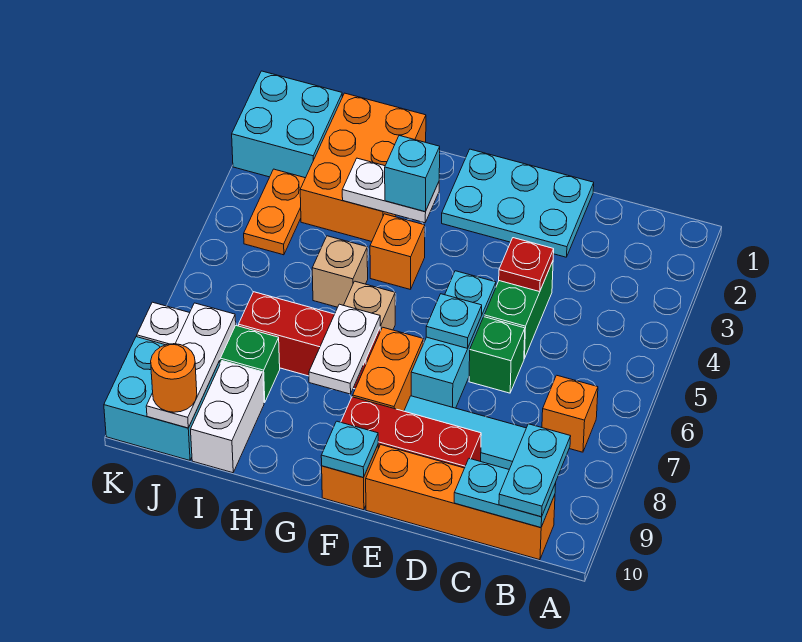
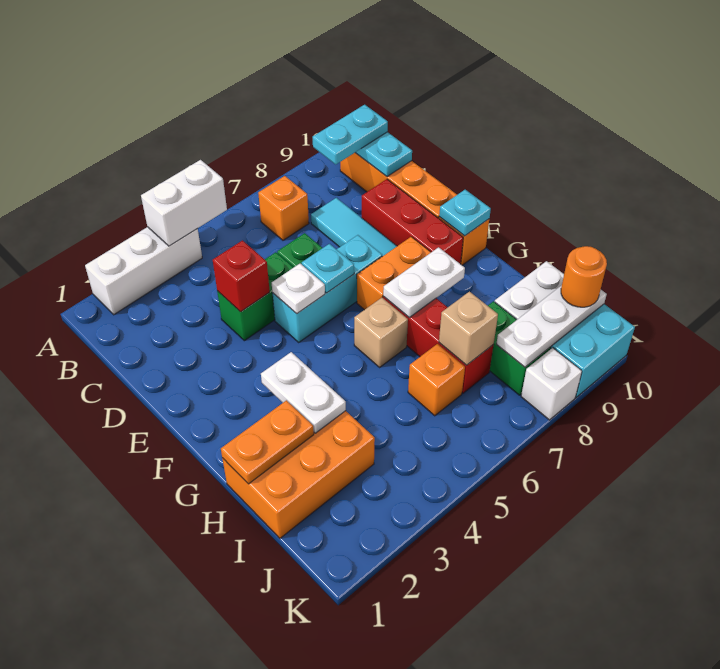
none -> white brick A2:A4 level 1
none -> white brick A4:A5 level 2
cyan plate D1:F2 level 1 -> none
red plate D4 level 2 -> red brick D4 level 2
none -> white plate E5 level 2
cyan brick G3 level 3 -> none
orange brick G4 level 1 -> orange brick I6 level 1
tan brick H5 level 1 -> tan brick I7 level 2
cyan brick J1:K2 level 1 -> none
orange plate J3:J4 level 1 -> orange plate H1:H2 level 2

